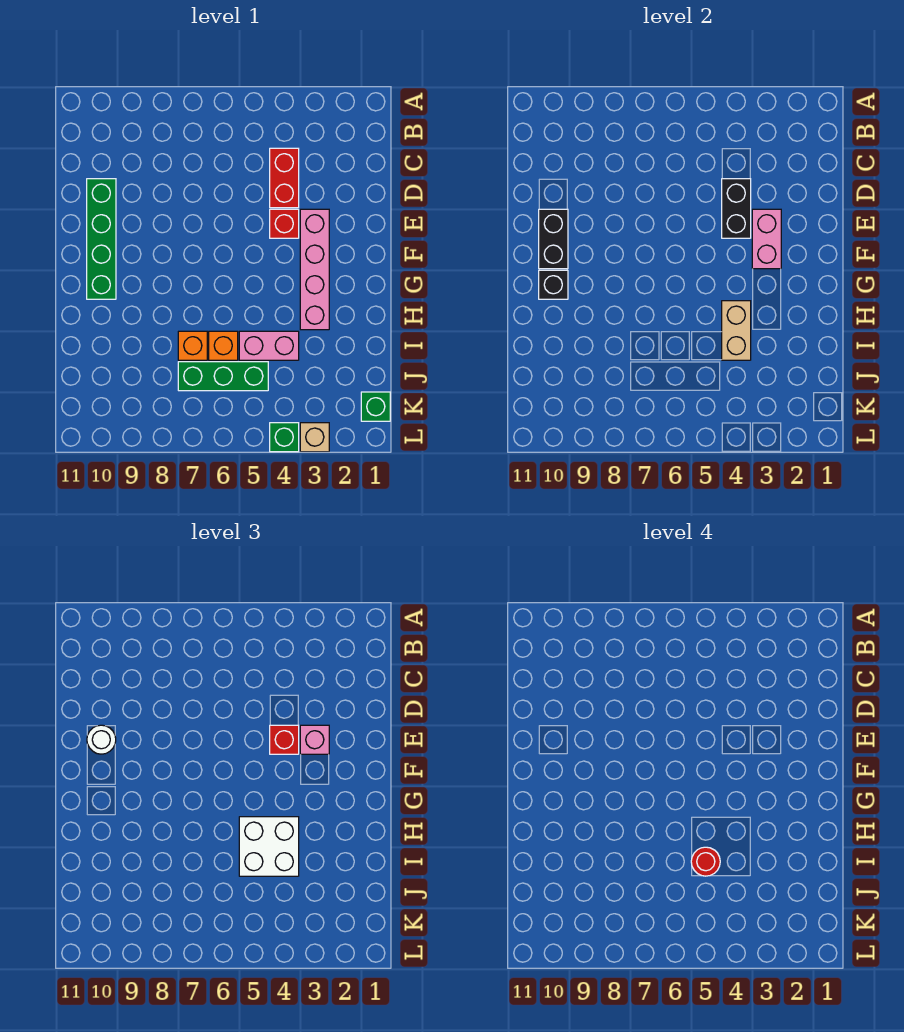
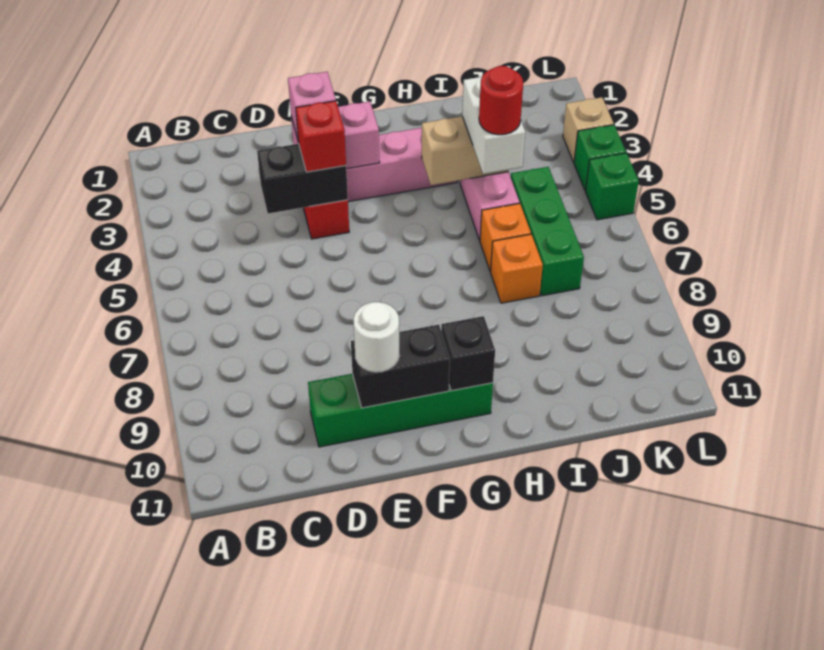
red brick C4:D4 level 1 -> none
white brick H4:I5 level 3 -> white brick I4:I5 level 3
green brick K1 level 1 -> green brick L5 level 1

